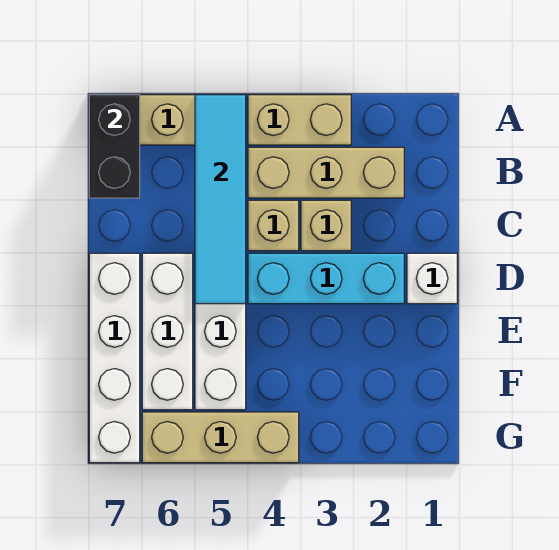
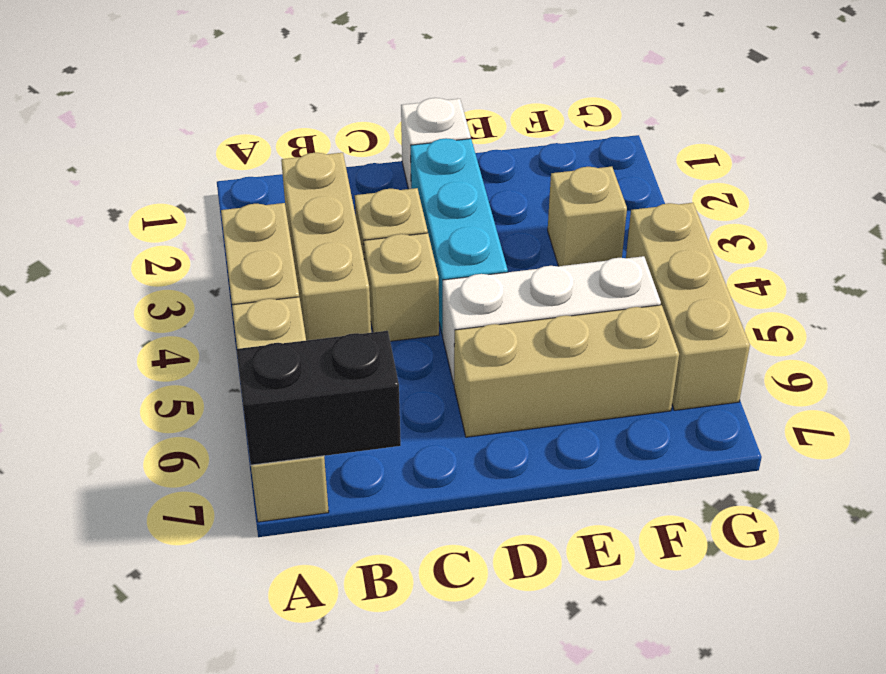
cyan tile A5:D5 level 2 -> none
white brick D6:F6 level 1 -> tan brick D6:F6 level 1
white brick D7:G7 level 1 -> none
none -> tan brick F3 level 1

